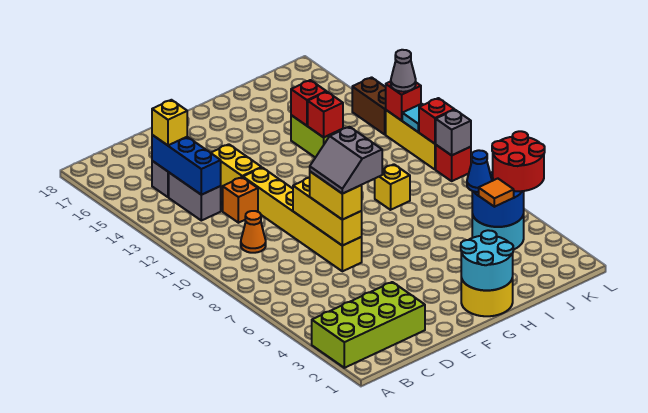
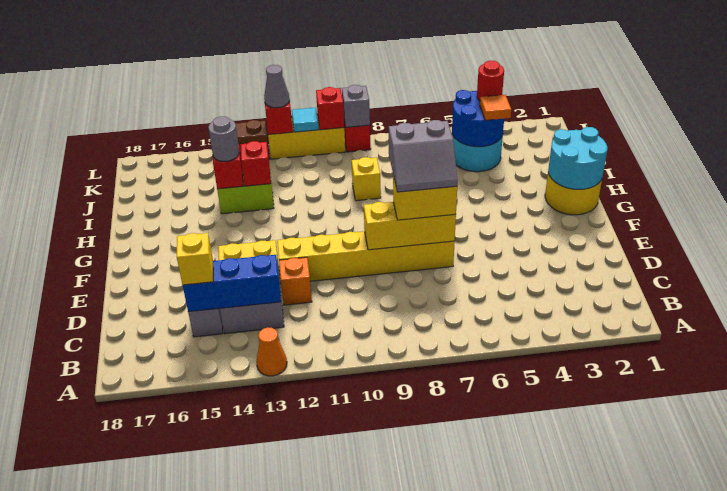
lime brick A2:D3 level 1 -> none
orange cone C10 level 1 -> orange cone A13 level 1
none -> grey round brick I14 level 3
blue cone J5 level 3 -> none
red round brick K4:L5 level 3 -> red round brick K4 level 3

